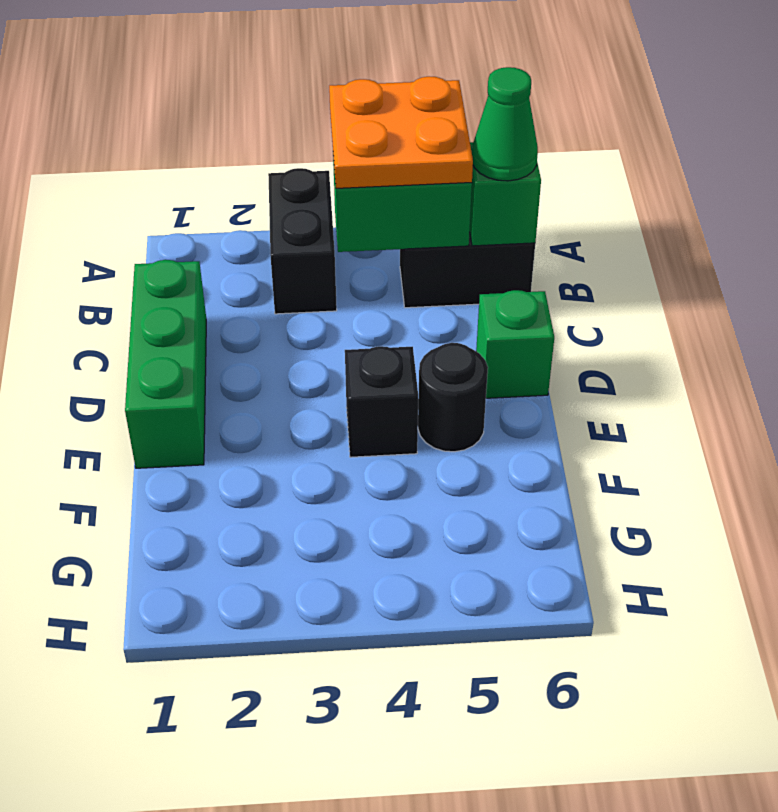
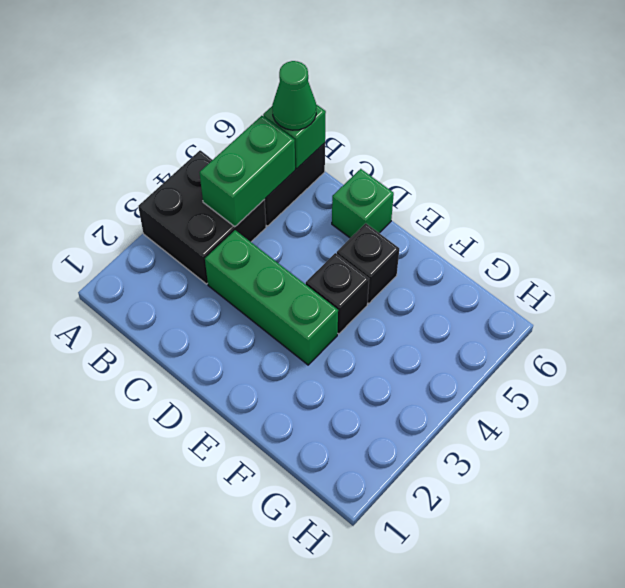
black brick A3:B3 level 1 -> black brick A3:B4 level 1
orange plate A4:B5 level 3 -> none
green brick C1:E1 level 1 -> green brick C3:E3 level 1
black round brick E5 level 1 -> black brick E5 level 1

